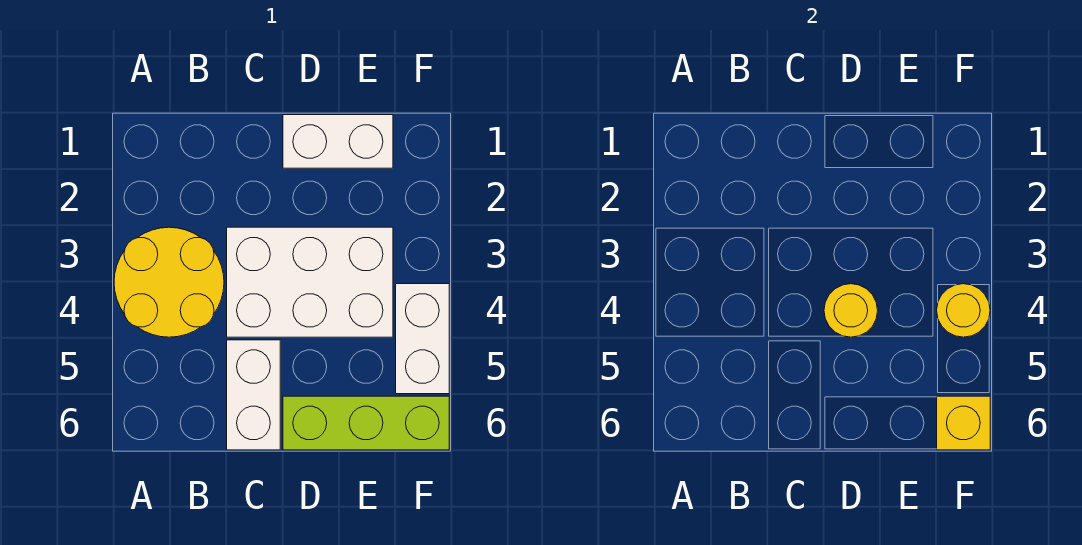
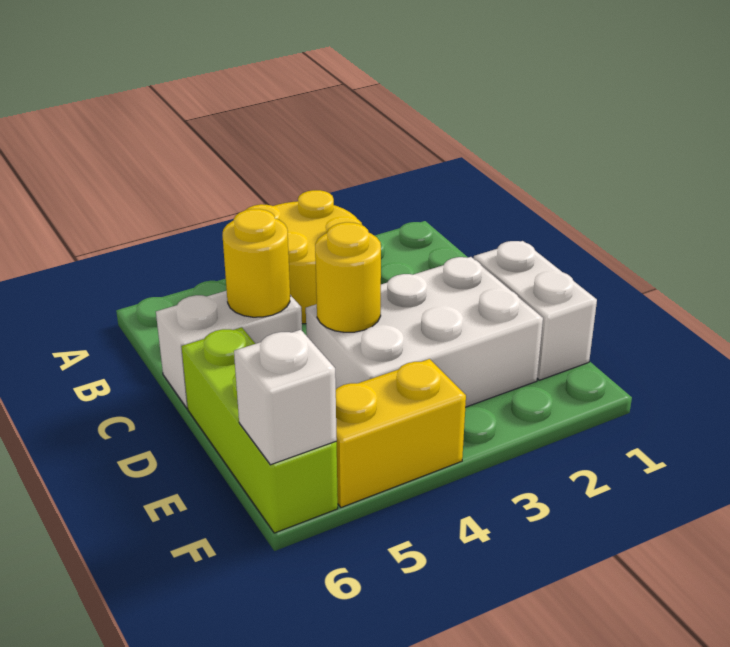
white brick C3:E4 level 1 -> white brick D2:E4 level 1
white brick F4:F5 level 1 -> yellow brick F4:F5 level 1
yellow round brick F4 level 2 -> yellow round brick C5 level 2
yellow brick F6 level 2 -> white brick F6 level 2

